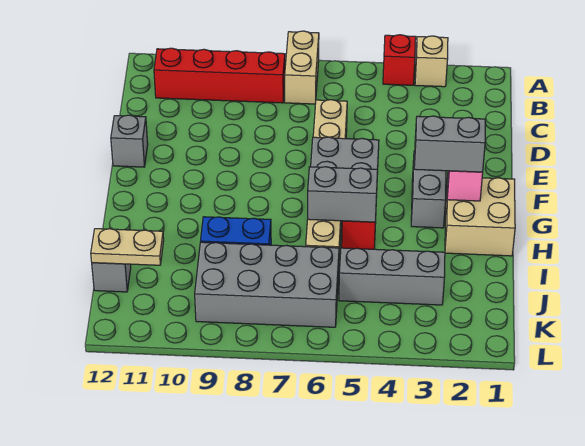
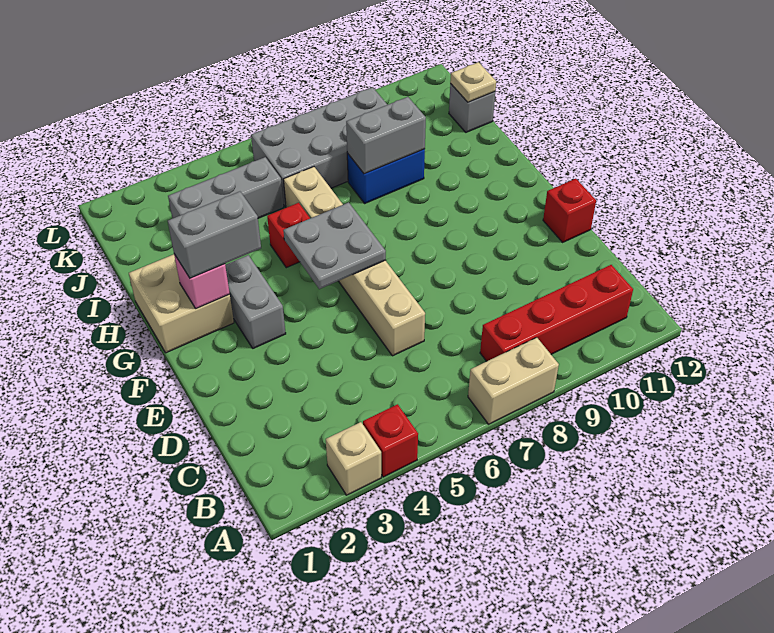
tan brick A7:B7 level 1 -> tan brick A7:A8 level 1
grey brick E12 level 1 -> red brick E12 level 1
grey brick H5:H6 level 2 -> grey brick I8:I9 level 2
tan plate J11:J12 level 2 -> tan plate J12 level 2

